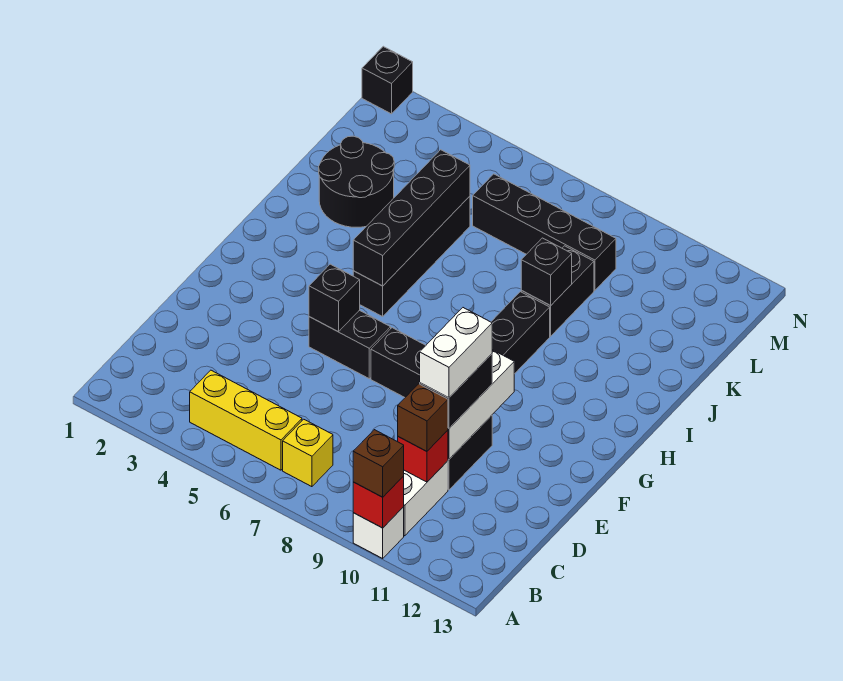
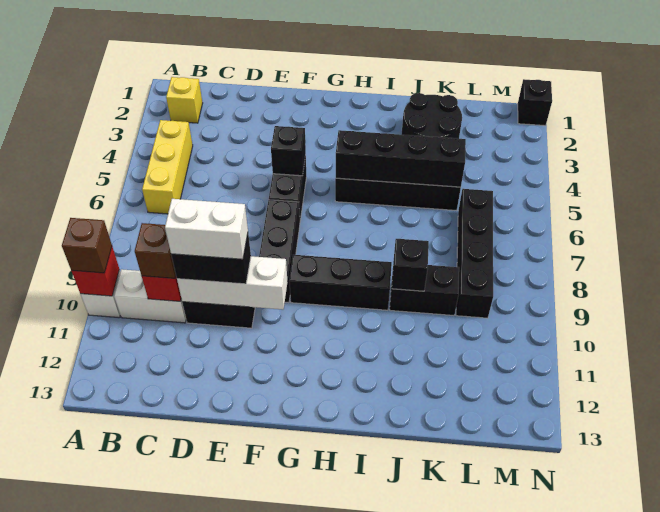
yellow brick B7 level 1 -> yellow brick B2 level 1

